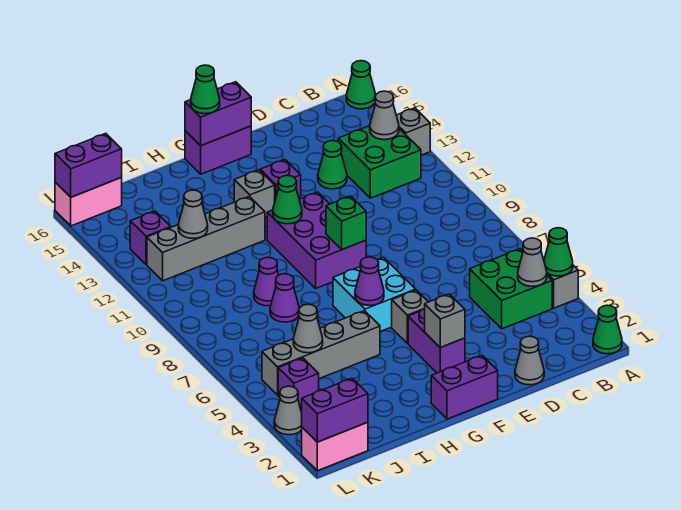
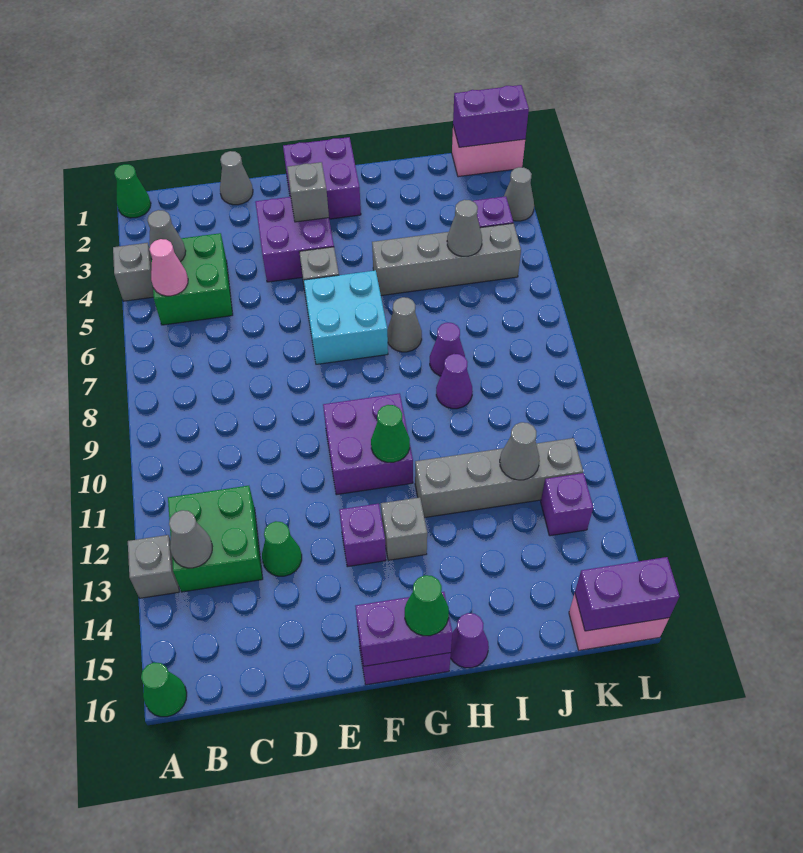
green cone A4 level 2 -> none
none -> pink cone B5 level 2
purple brick F1:G1 level 1 -> purple brick F1:G2 level 1
purple brick F3:F4 level 1 -> purple brick E3:F4 level 1
purple brick F9:G11 level 1 -> purple brick F10:G11 level 1
green brick F9 level 2 -> none
purple cone G6 level 2 -> purple cone H16 level 1
none -> grey cone H7 level 1

